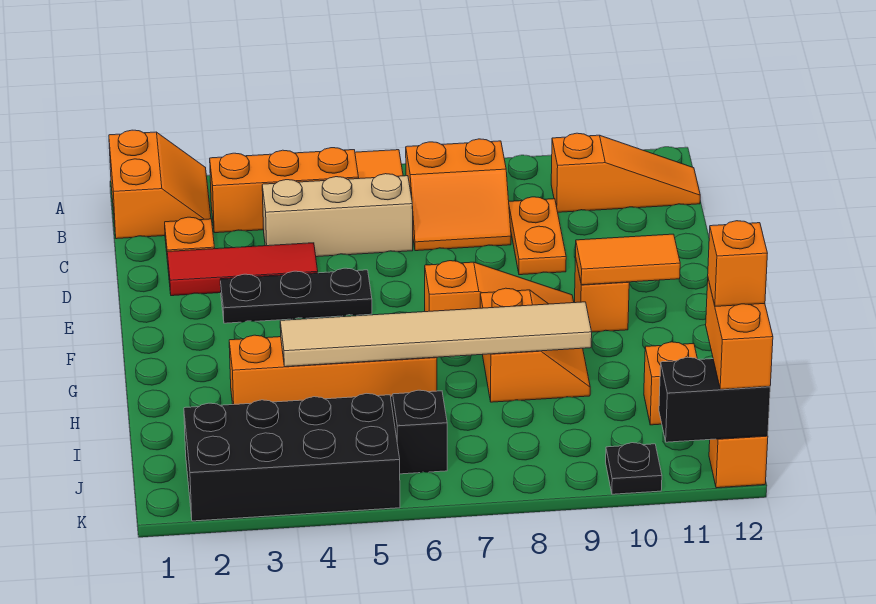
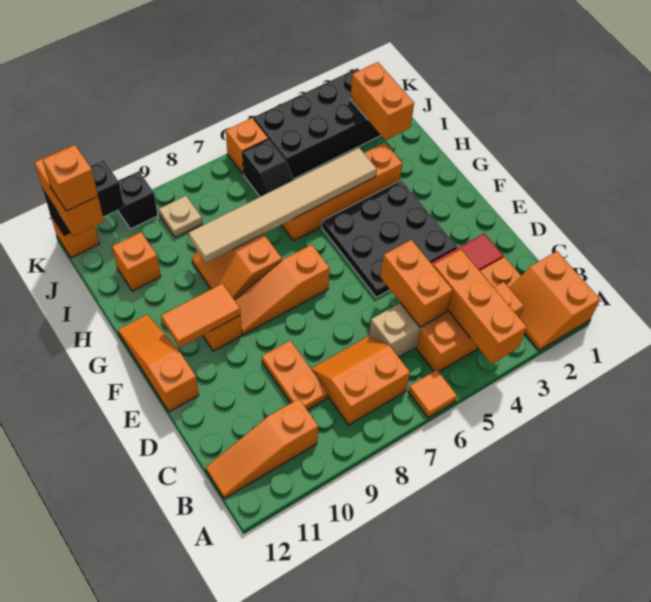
none -> orange brick A4:C4 level 2
none -> orange brick C5:D5 level 2
black plate E3:E5 level 1 -> black plate E3:G5 level 1
none -> orange slope E12:G12 level 1 top E
none -> orange brick I2:J2 level 2
none -> tan plate J9 level 1
none -> orange brick K6 level 1
black plate K10 level 1 -> black brick K10 level 1

